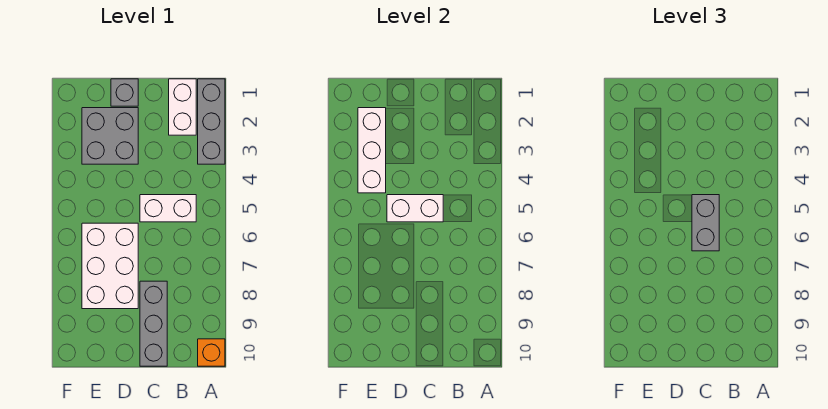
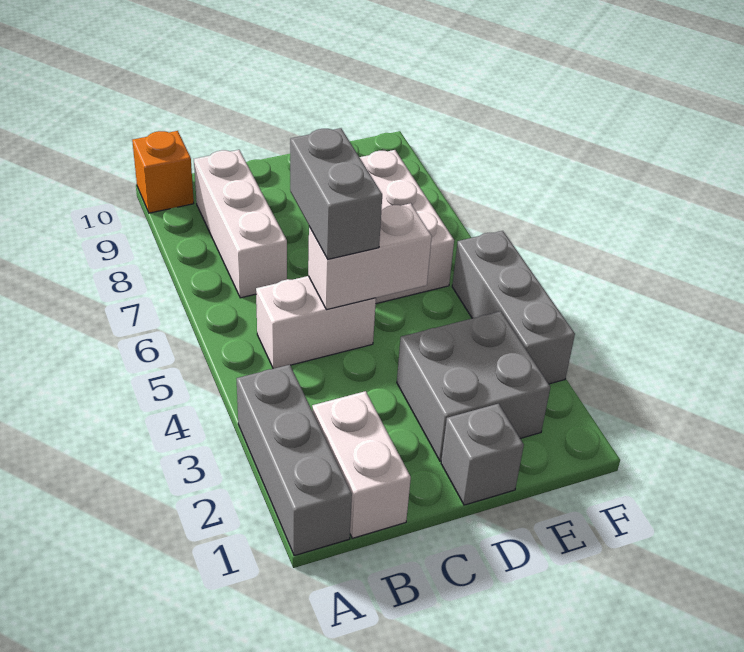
grey brick C8:C10 level 1 -> grey brick F3:F5 level 1
white brick E2:E4 level 2 -> white brick B7:B9 level 1

